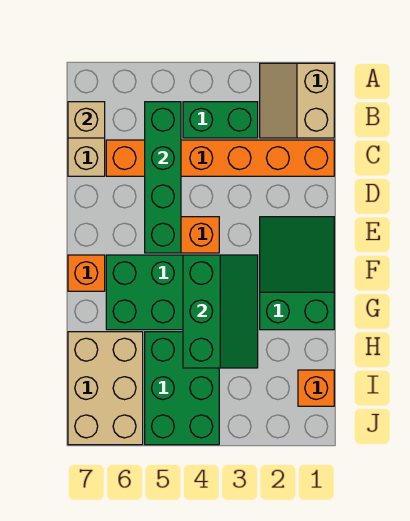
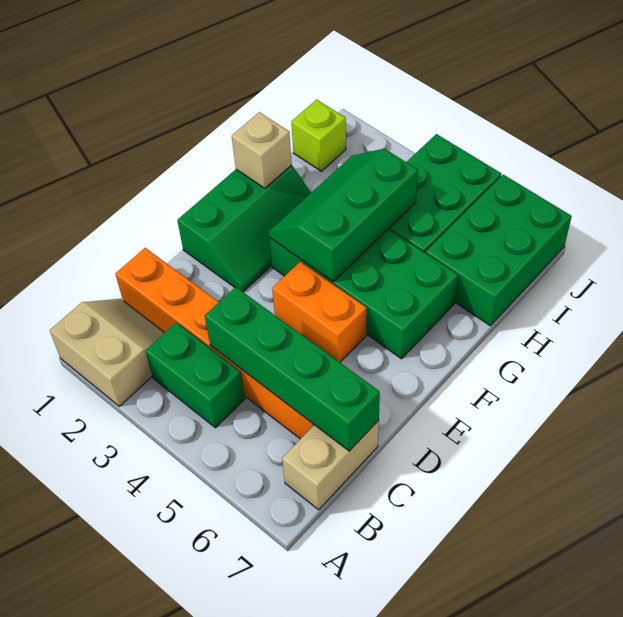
tan slope A1:B2 level 1 top 1 -> tan slope A1:B2 level 1 top A
green brick B5:E5 level 2 -> green brick C4:C7 level 2
tan brick B7 level 2 -> tan brick G1 level 2
green slope E1:G2 level 1 top G -> green slope E1:G2 level 1 top 1
orange brick F7 level 1 -> none
tan brick H6:J7 level 1 -> green brick H6:J7 level 1
orange brick I1 level 1 -> lime brick I1 level 1

